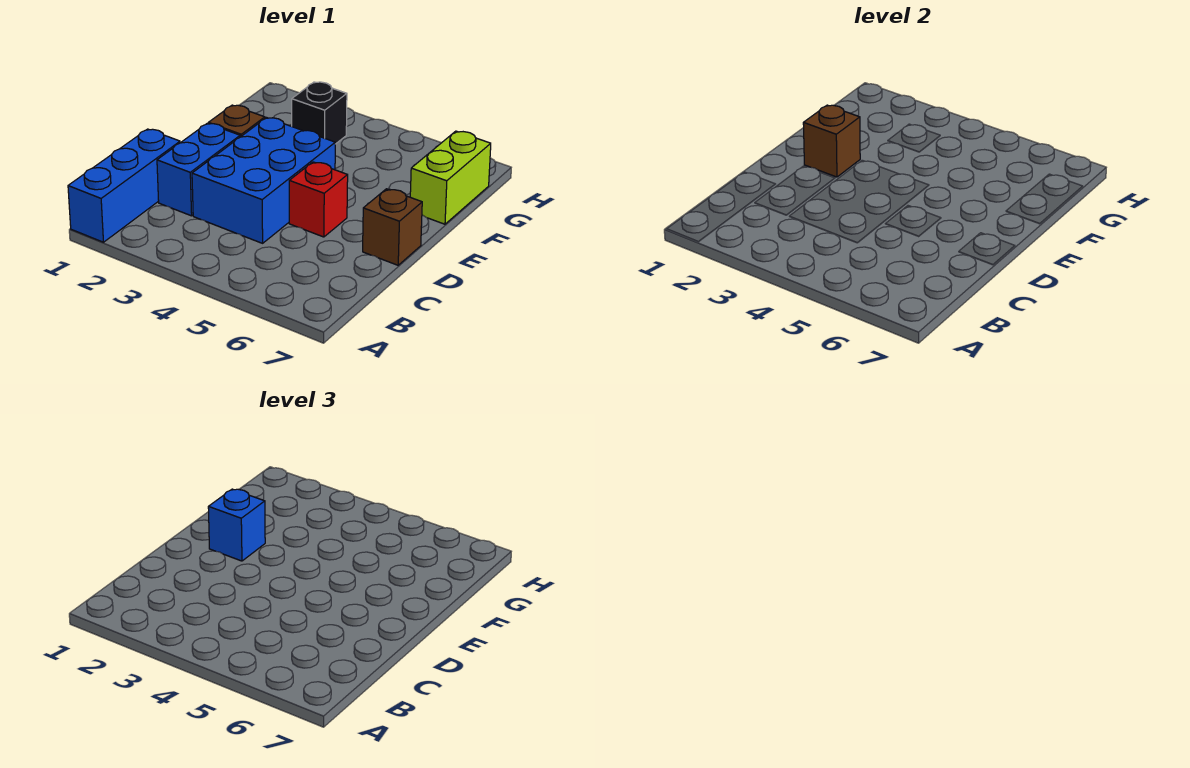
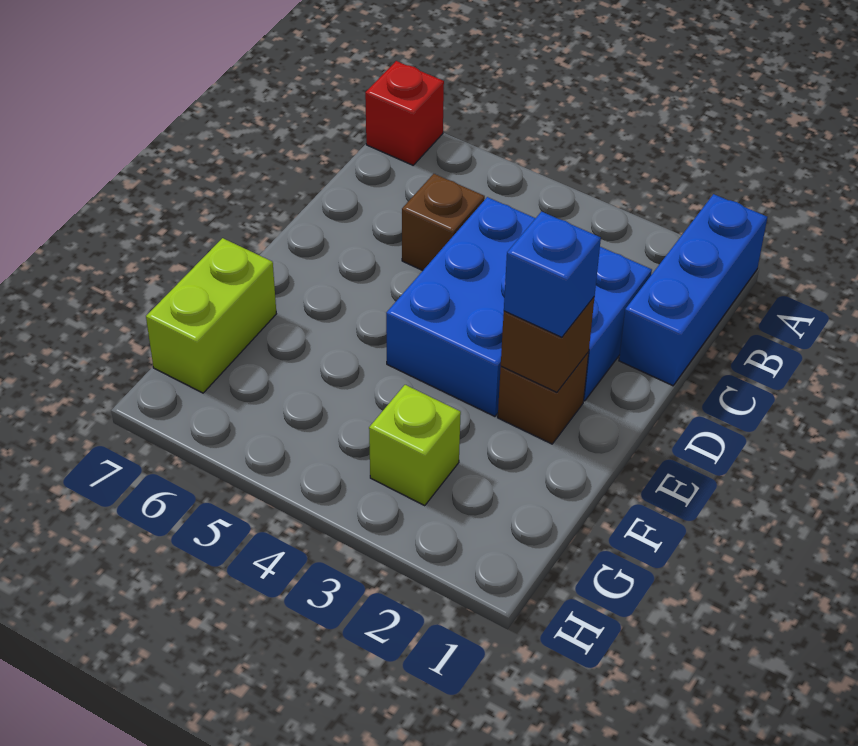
red brick D5 level 1 -> red brick A7 level 1
brown brick D7 level 1 -> brown brick C5 level 1
black brick G3 level 1 -> lime brick G3 level 1

